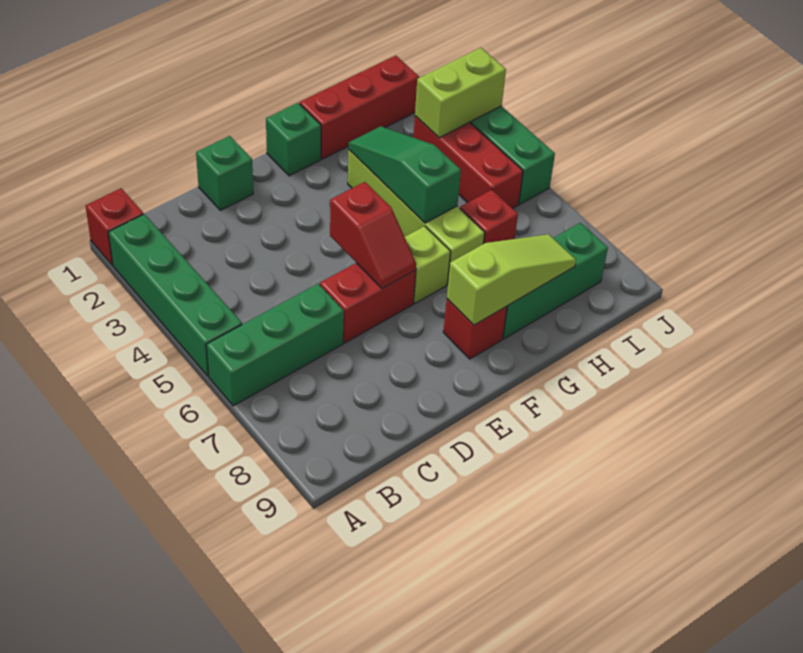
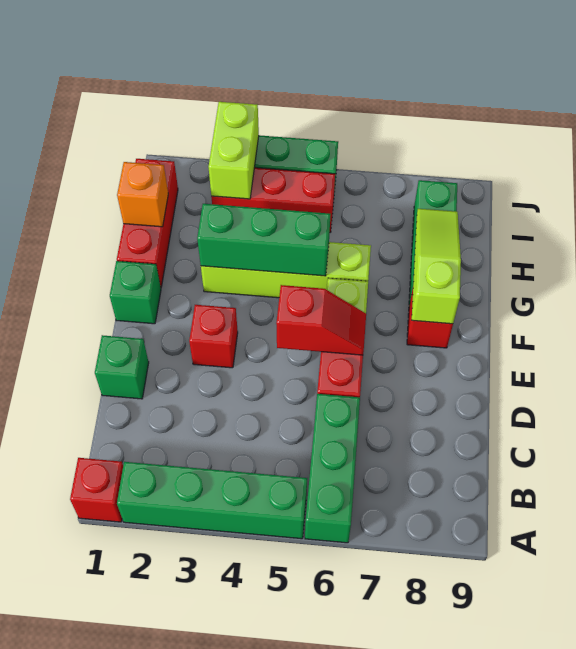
green slope G3:G5 level 2 top 5 -> green brick G3:G5 level 2
none -> orange brick H1 level 2
red brick H6 level 1 -> red brick E3 level 1

